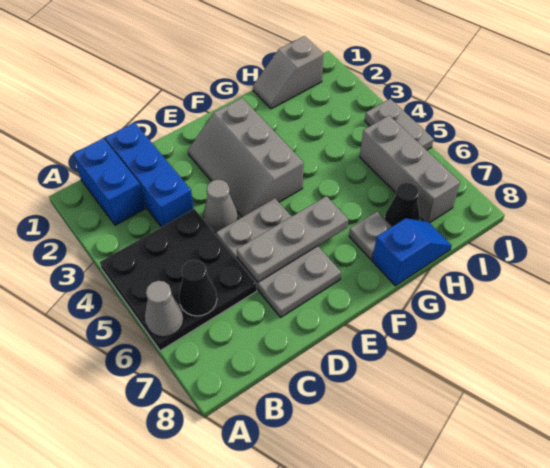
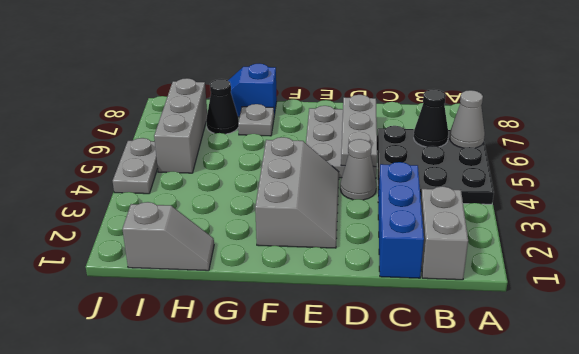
blue brick B1:B2 level 1 -> grey brick B1:B2 level 1
grey plate D6:F6 level 2 -> grey plate D5:D7 level 2

